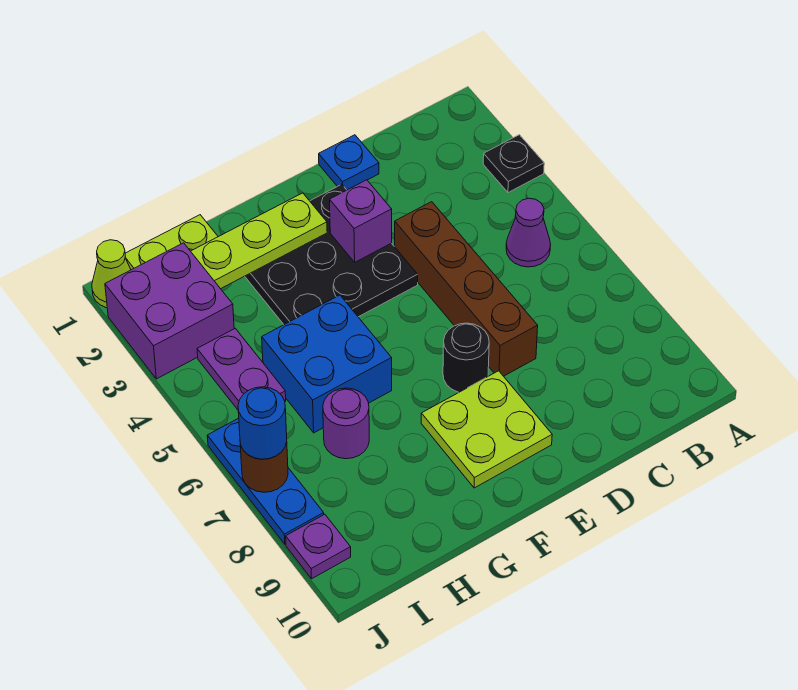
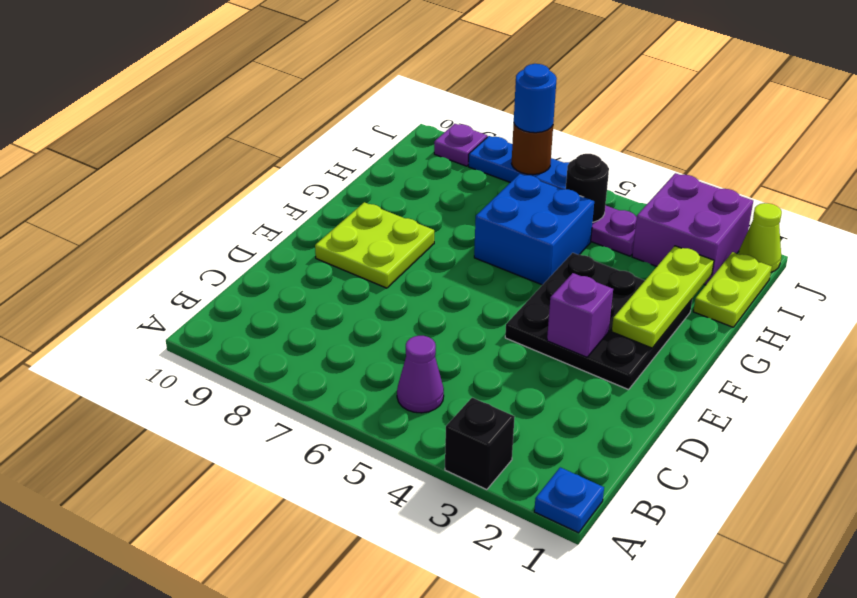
black plate A3 level 1 -> black brick A3 level 1
blue plate D1 level 1 -> blue plate A1 level 1
brown brick D4:D7 level 1 -> none
black round brick E7 level 1 -> black round brick I5 level 2
purple round brick H7 level 1 -> none

